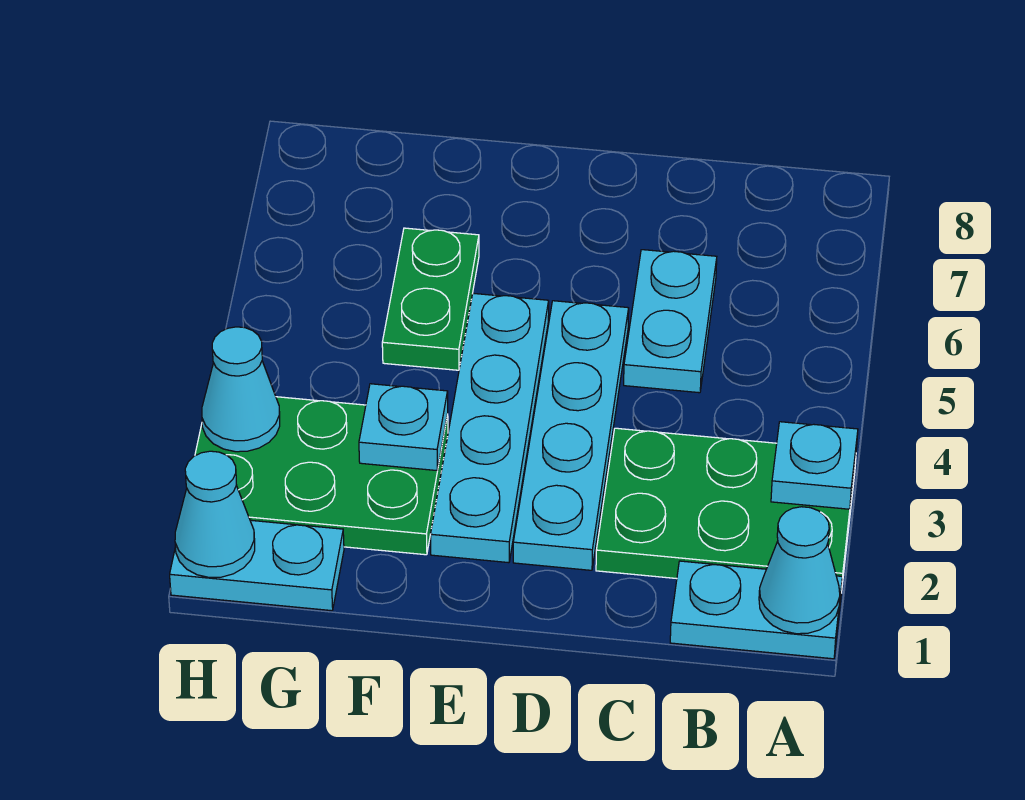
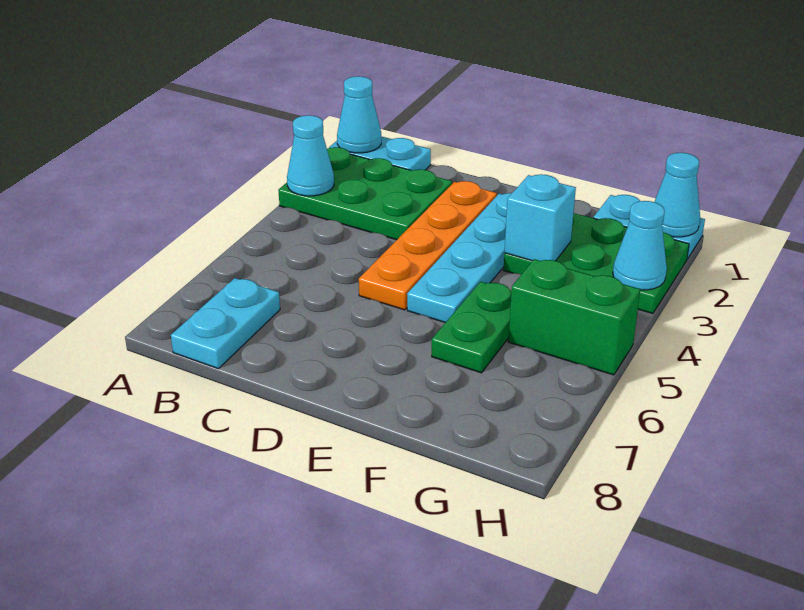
cyan plate A3 level 2 -> cyan cone A3 level 2
cyan plate C5:C6 level 1 -> cyan plate B7:B8 level 1
cyan plate D2:D5 level 1 -> orange plate D2:D5 level 1
cyan plate F3 level 2 -> cyan brick F3 level 2
none -> green brick G5:H5 level 1

